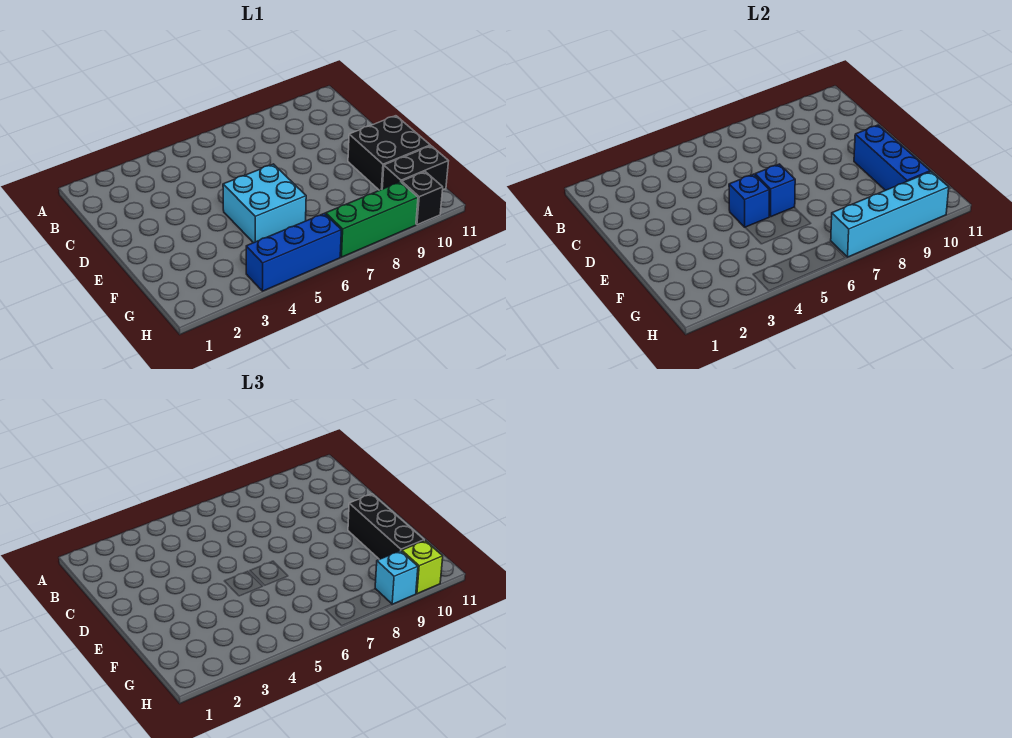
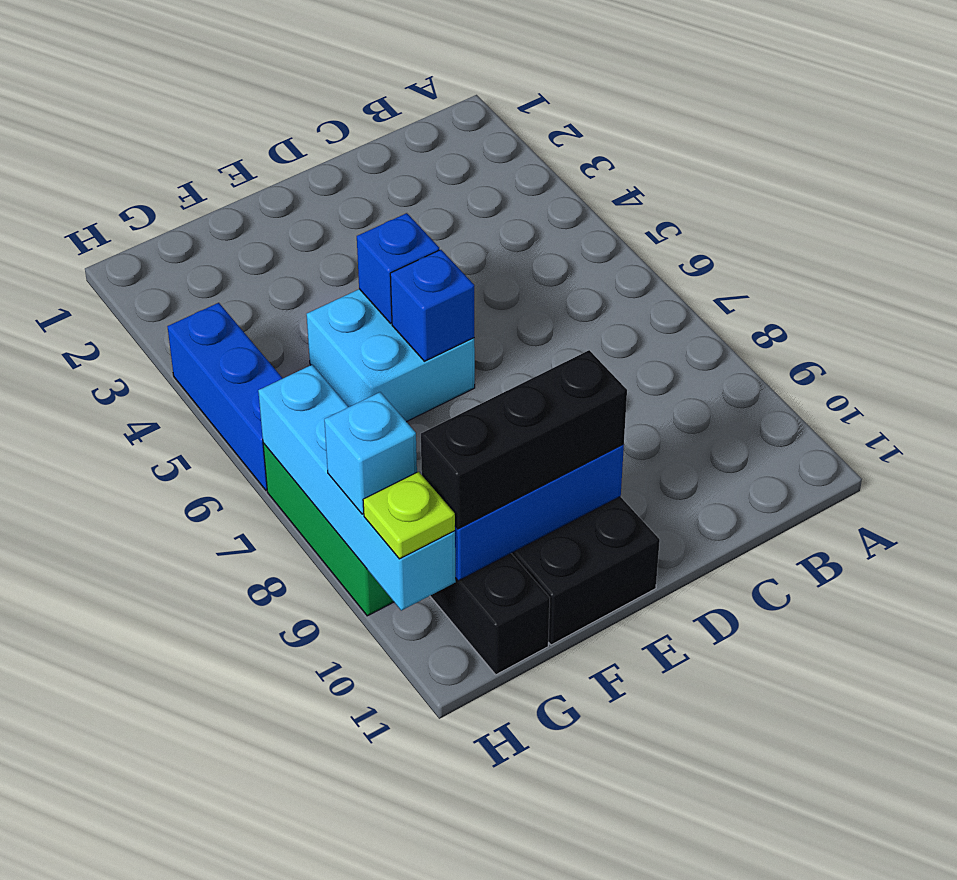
black brick H10 level 1 -> none
lime brick H10 level 3 -> lime plate H10 level 3

